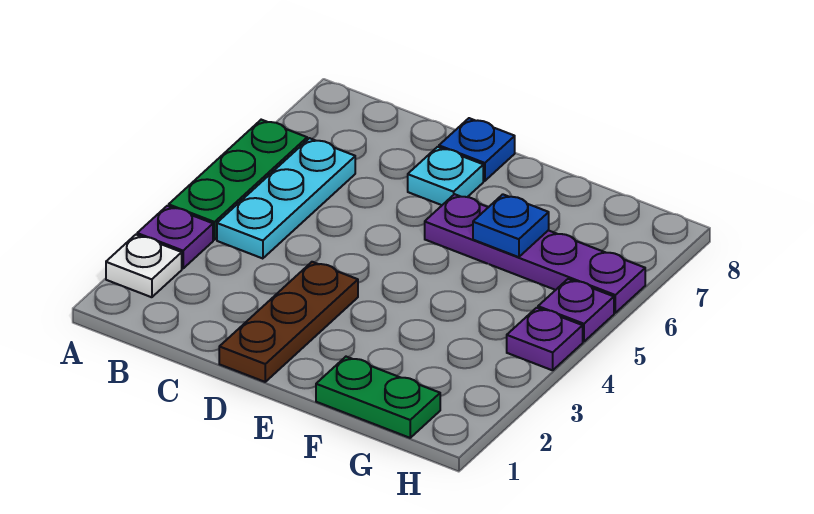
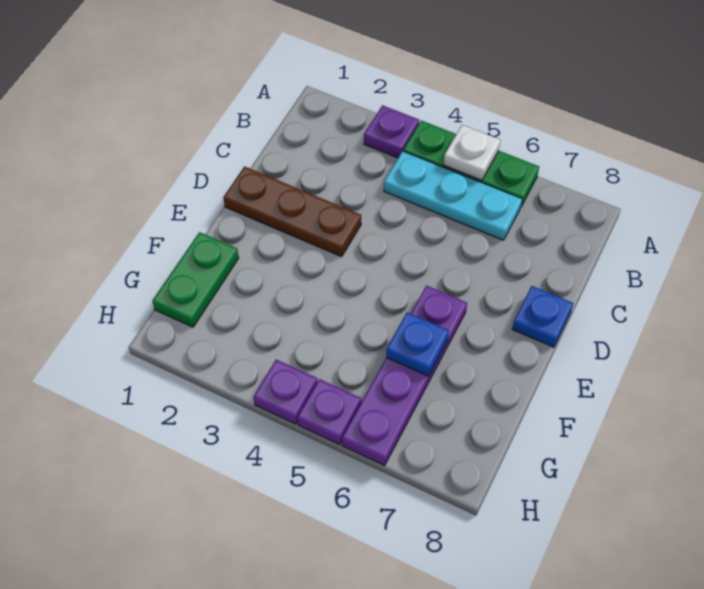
white plate A2 level 1 -> white plate A5 level 2
cyan plate D7 level 1 -> none

